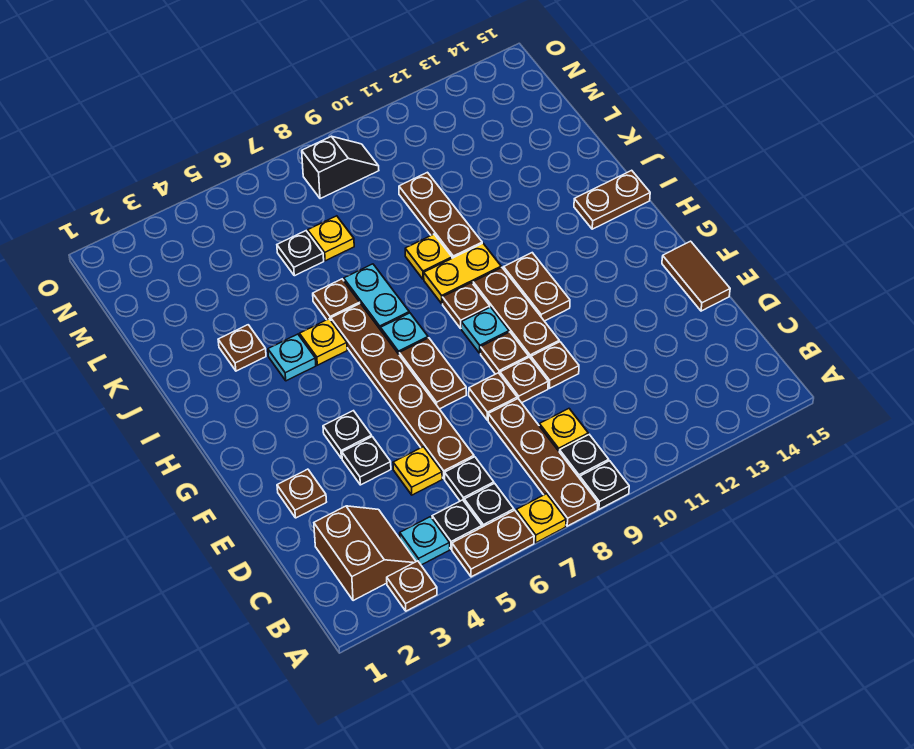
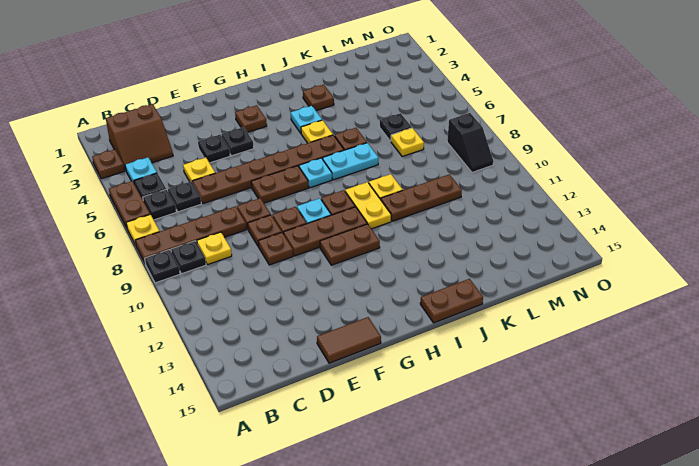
brown plate E2 level 1 -> brown plate G3 level 1
brown plate I14:I15 level 1 -> brown plate I15:J15 level 1

